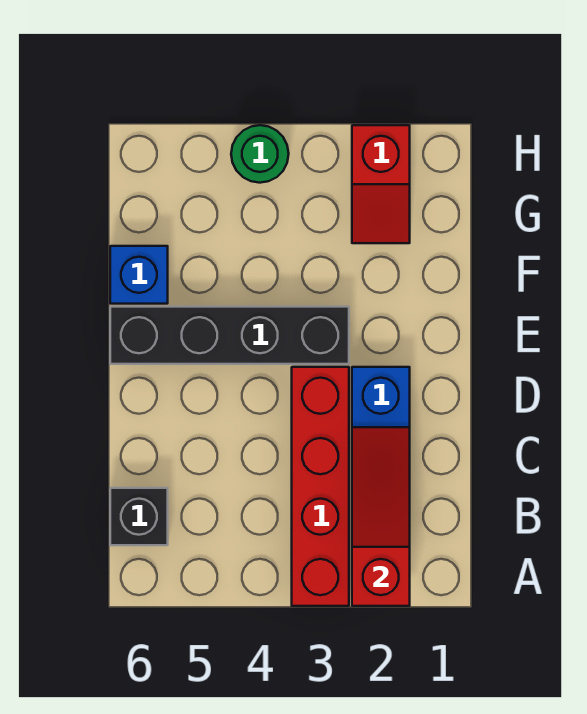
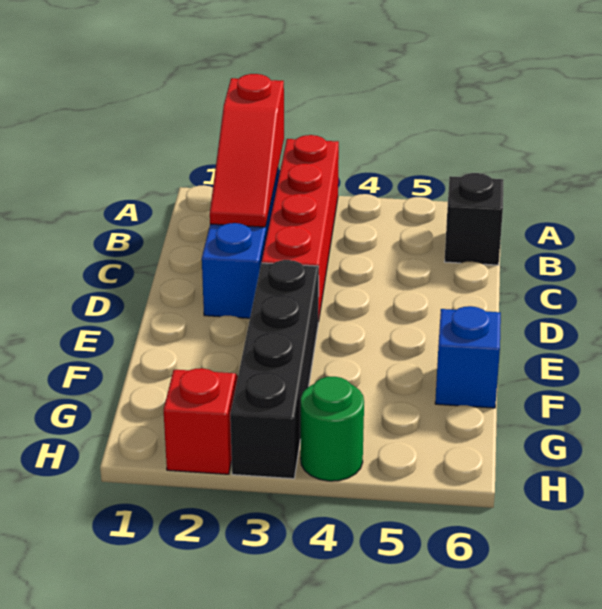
black brick E3:E6 level 1 -> black brick E3:H3 level 1

